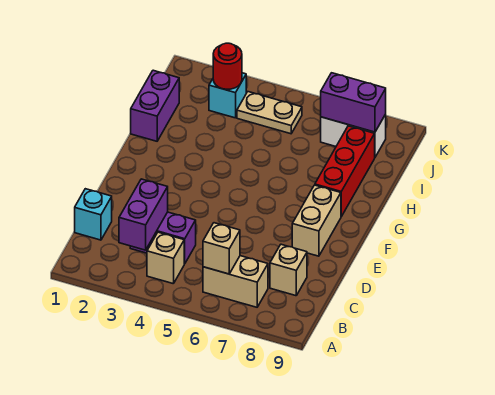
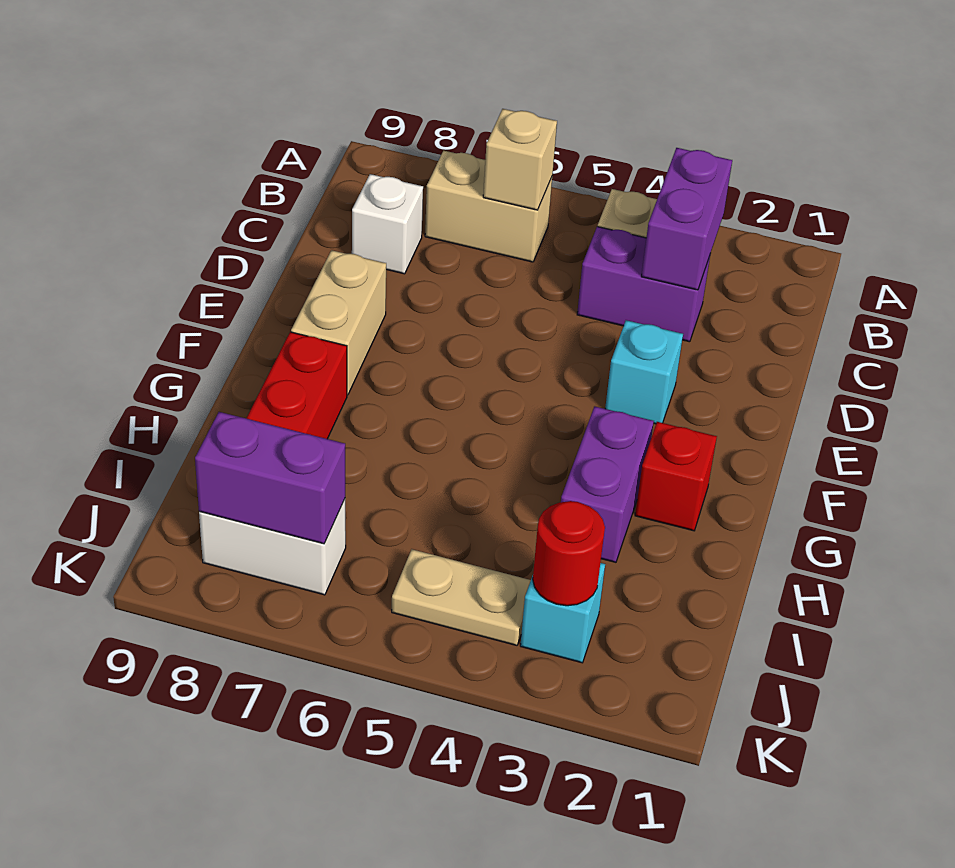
cyan brick C1 level 1 -> cyan brick E3 level 1
tan brick C8 level 1 -> white brick C8 level 1
none -> red brick G2 level 1
purple brick H1:I1 level 1 -> purple brick G3:H3 level 1

